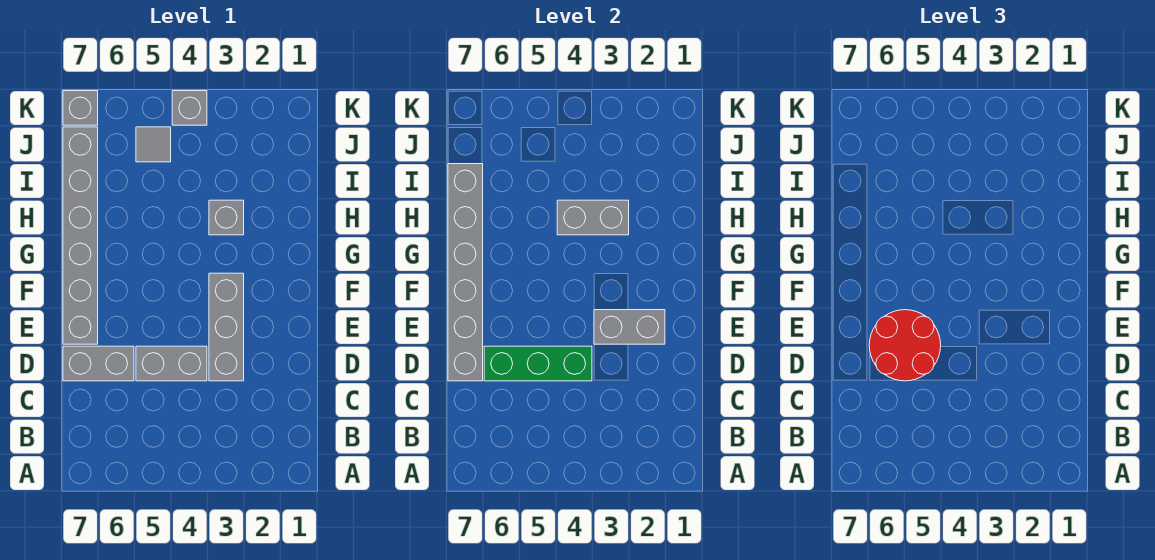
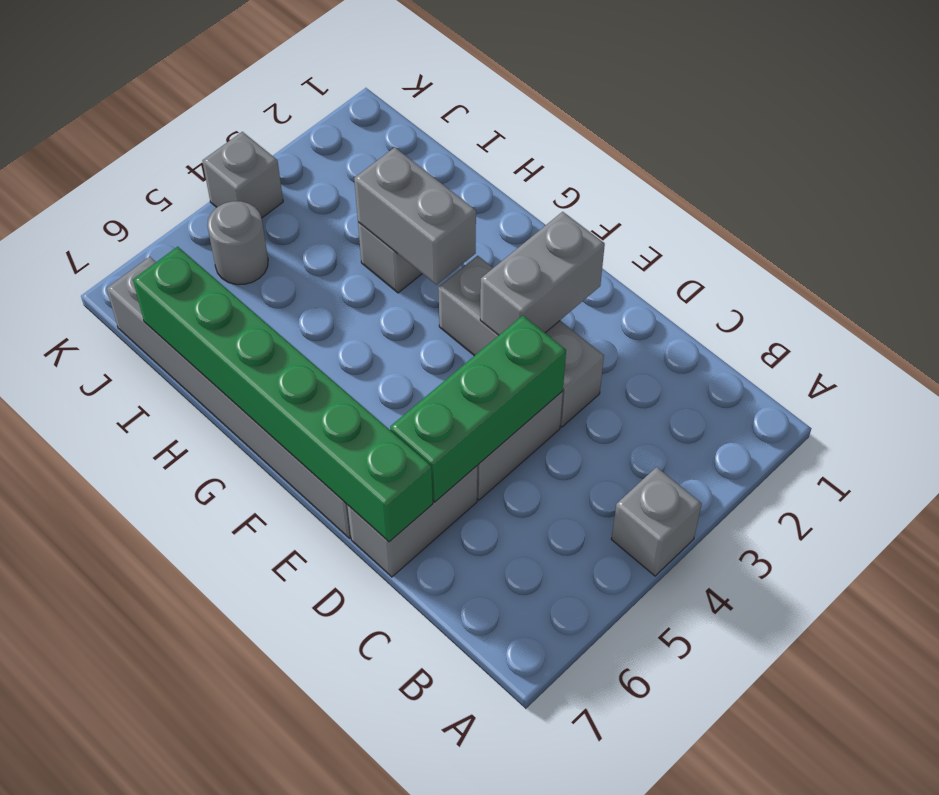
red round brick D5:E6 level 3 -> none
grey brick D7:I7 level 2 -> green brick D7:I7 level 2
grey brick H3:H4 level 2 -> grey brick G3:H3 level 2
grey tile J5 level 1 -> grey round brick J5 level 1
grey brick K7 level 1 -> grey brick A4 level 1

